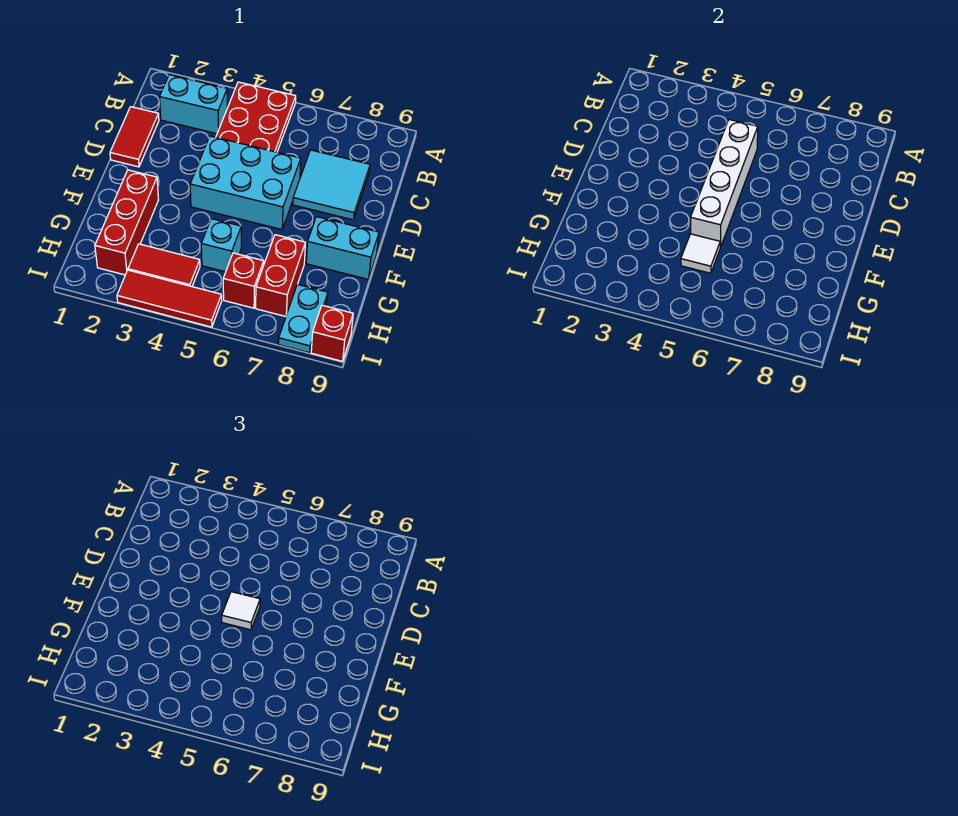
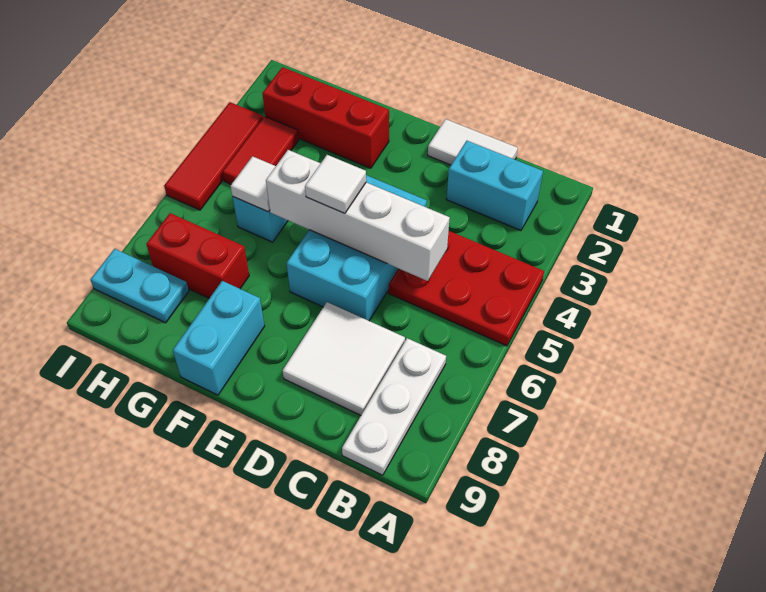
cyan brick B2:B3 level 1 -> cyan brick B2:C2 level 1
none -> white plate B7:B9 level 1
red tile C1:D1 level 1 -> white tile C1:D1 level 1
cyan tile C7:D8 level 1 -> white tile C7:D8 level 1
red brick H6 level 1 -> none
red brick I9 level 1 -> none

